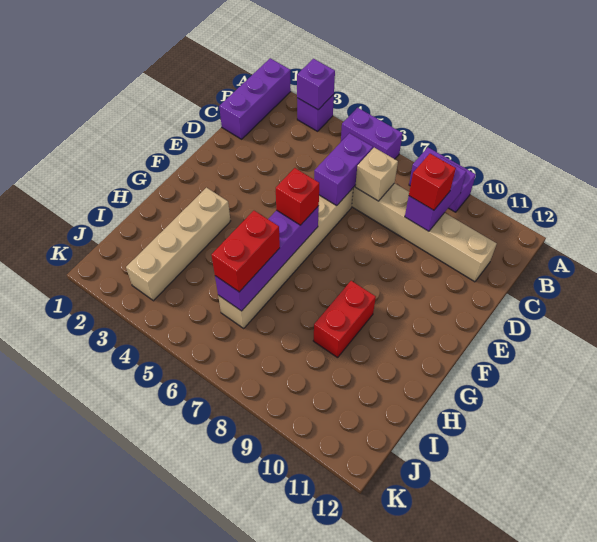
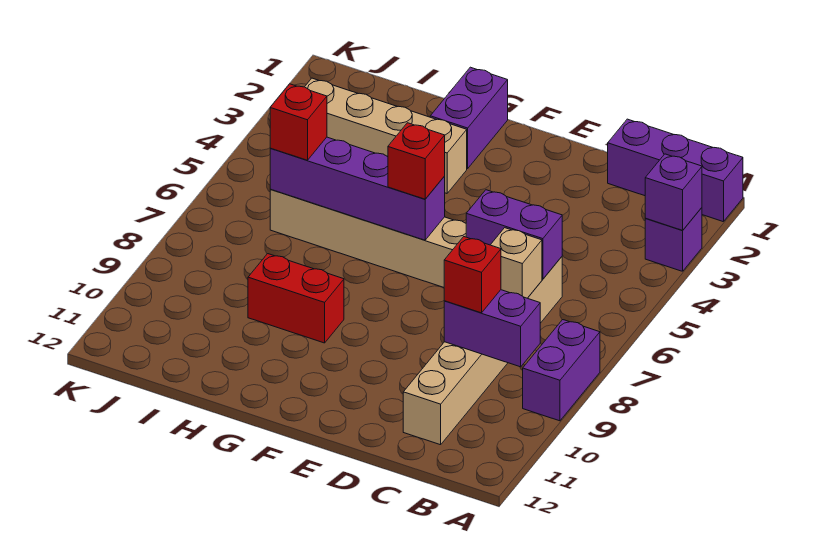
purple brick A5:A6 level 1 -> purple brick G1:G2 level 1
red brick H6:I6 level 3 -> red brick I6 level 3

